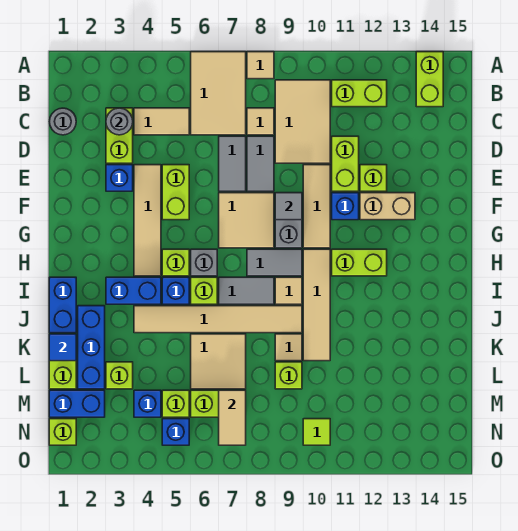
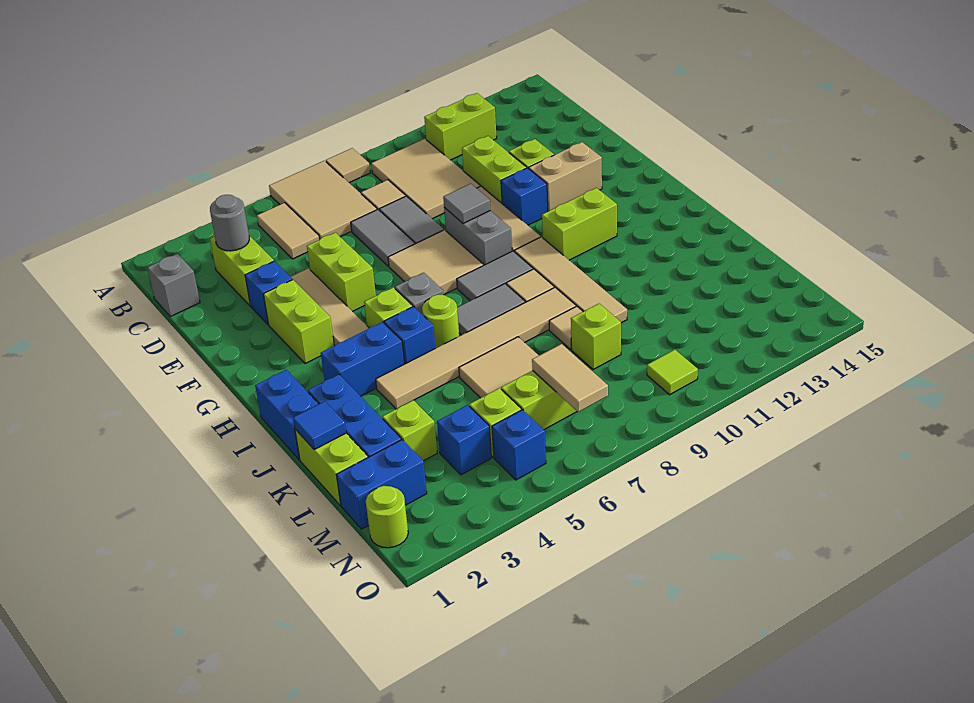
lime brick A14:B14 level 1 -> lime brick F3:G3 level 1
grey round brick C1 level 1 -> grey brick C1 level 1
tan tile C4:C5 level 1 -> tan tile B5:C5 level 1
lime brick I6 level 1 -> lime round brick I6 level 1
lime brick N1 level 1 -> lime round brick N1 level 1

